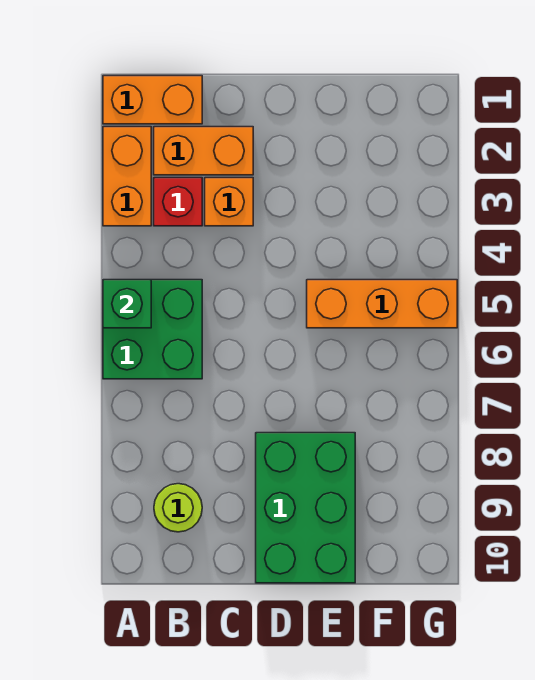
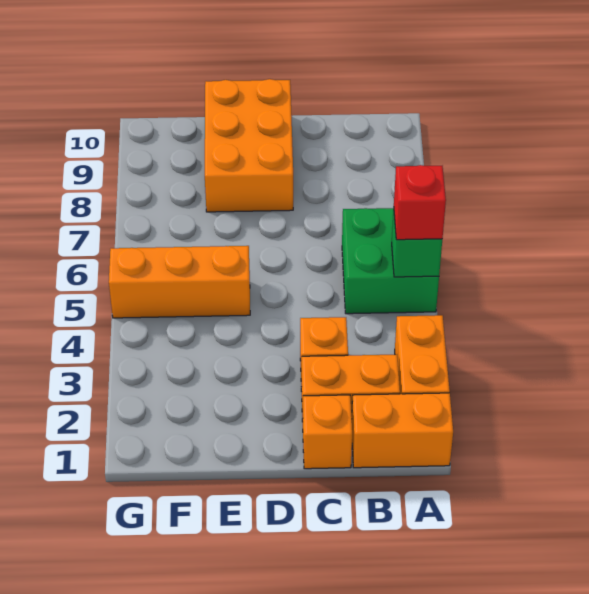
red brick B3 level 1 -> red brick A5 level 3
lime round brick B9 level 1 -> none
none -> orange brick C1 level 1
green brick D8:E10 level 1 -> orange brick D8:E10 level 1

